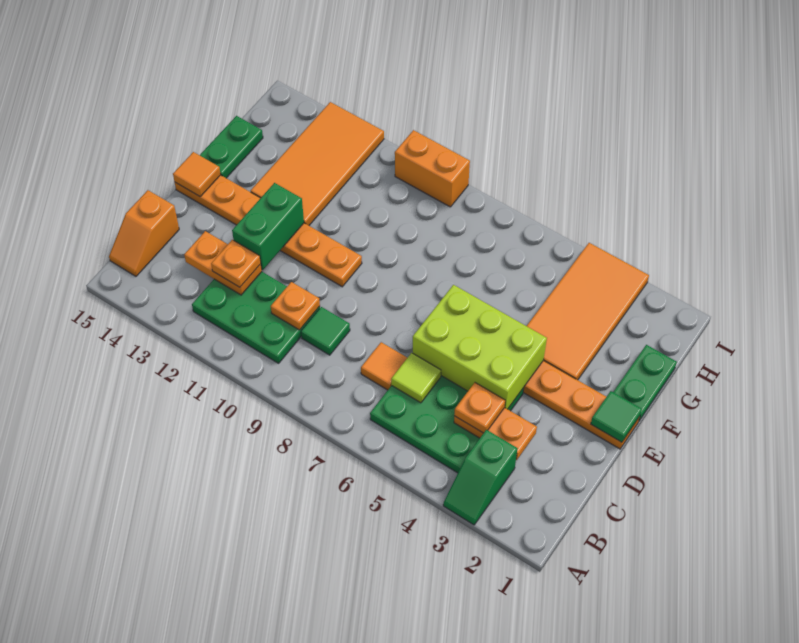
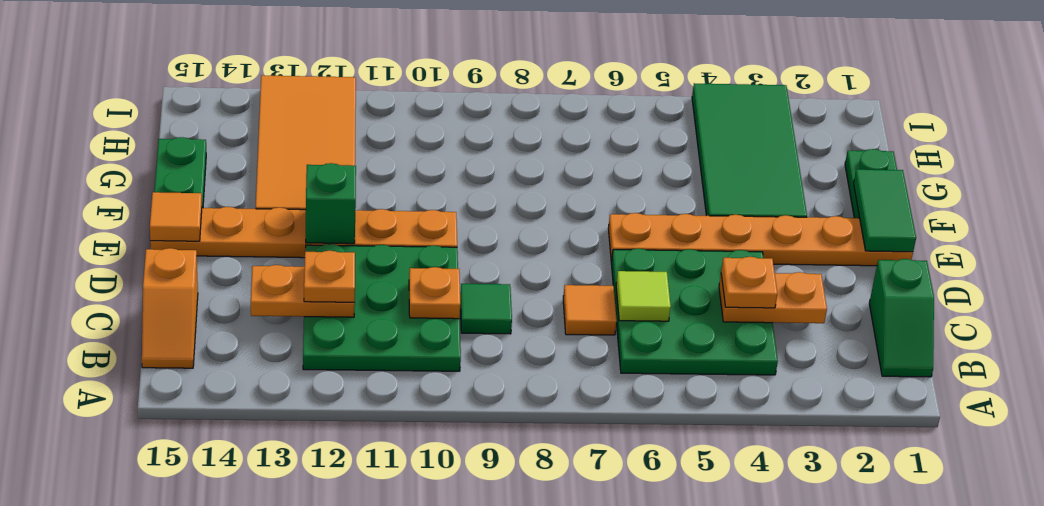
green slope A3:B3 level 1 top B -> green slope B1:C1 level 1 top C
green plate B10:C12 level 1 -> green plate B10:D12 level 1
lime brick D4:E6 level 2 -> none
green brick D12:E12 level 2 -> green brick E12 level 2
green tile E1 level 2 -> green tile E1:F1 level 2
orange tile F3:I4 level 1 -> green tile F3:I4 level 1
orange brick I9:I10 level 1 -> none

